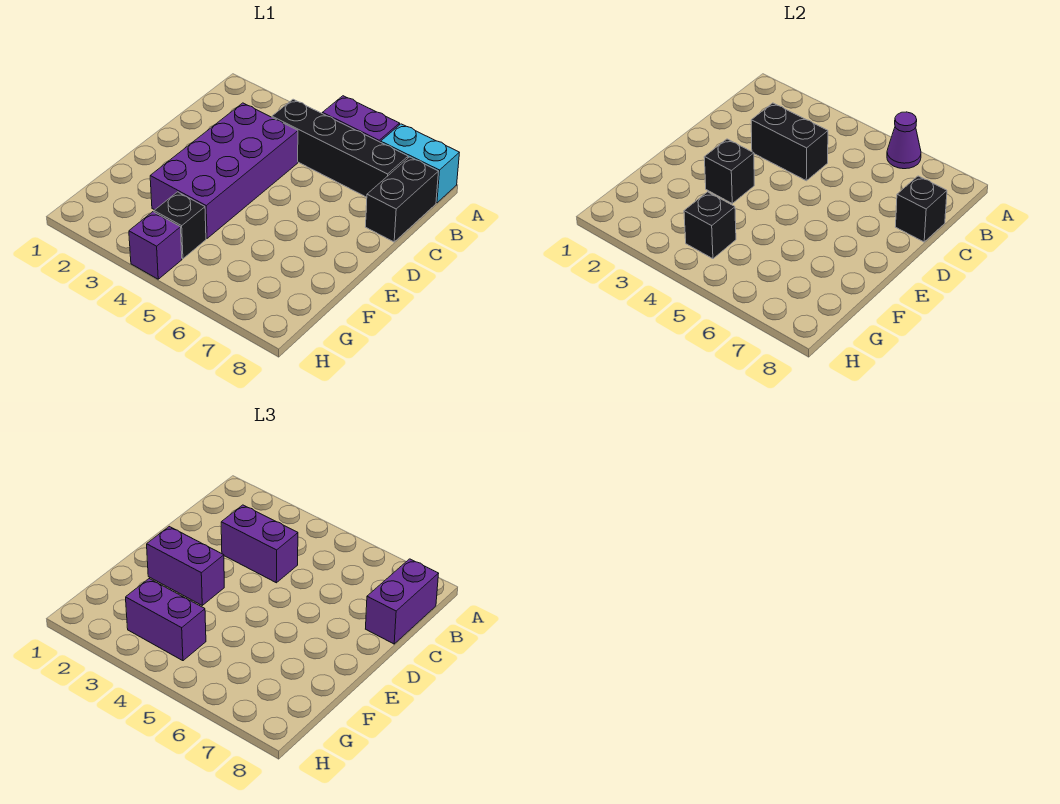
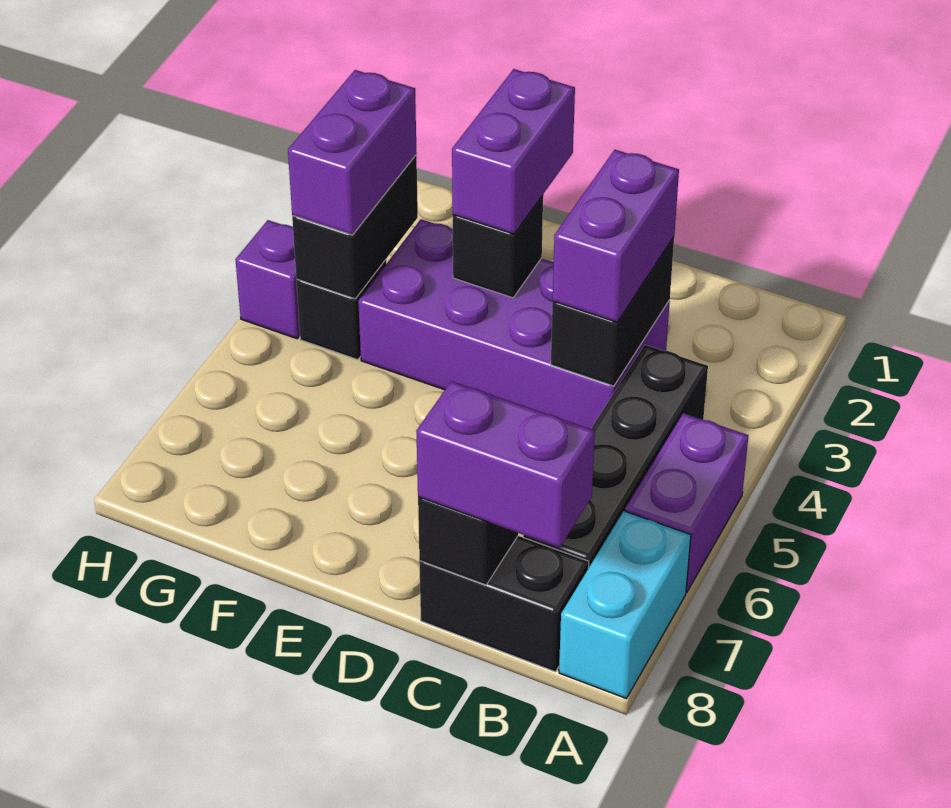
purple cone A6 level 2 -> none
black brick G4 level 2 -> black brick G3:G4 level 2

